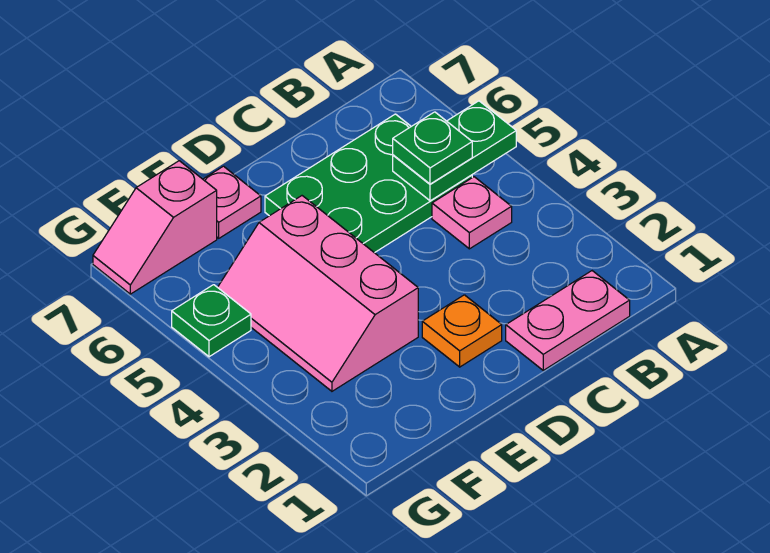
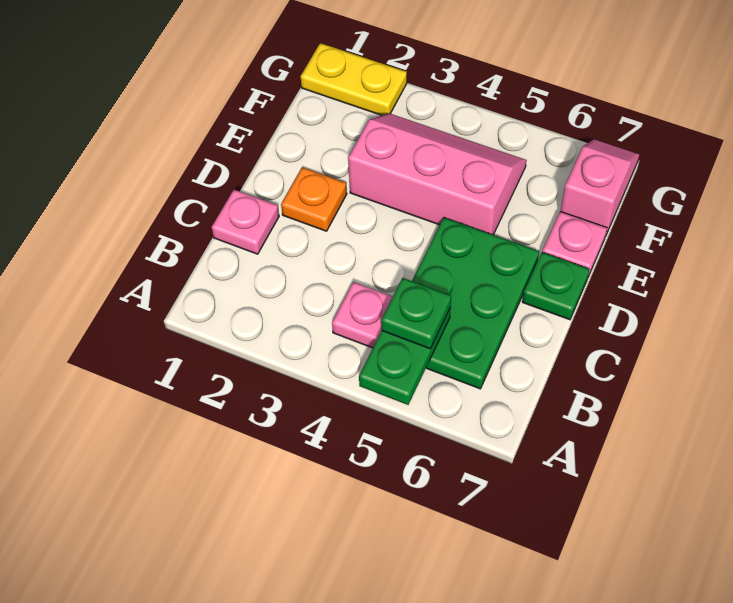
pink plate B1:C1 level 1 -> pink plate C1 level 1
none -> yellow plate G1:G2 level 1
green plate G5 level 1 -> green plate D7 level 1

